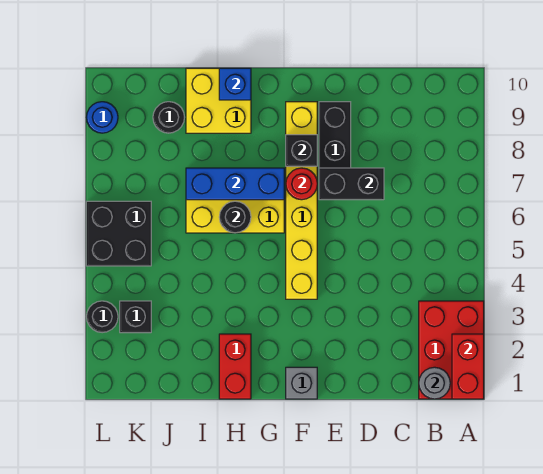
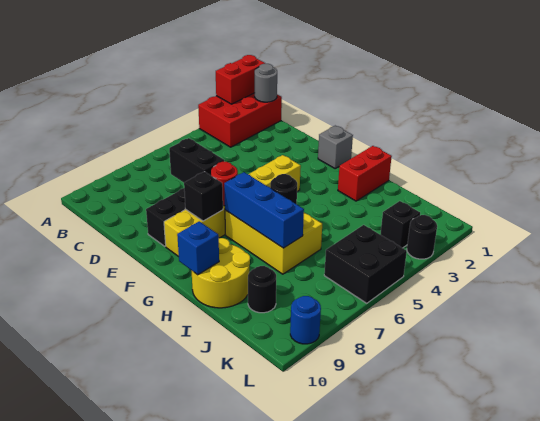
yellow brick H9:I10 level 1 -> yellow round brick H9:I10 level 1

